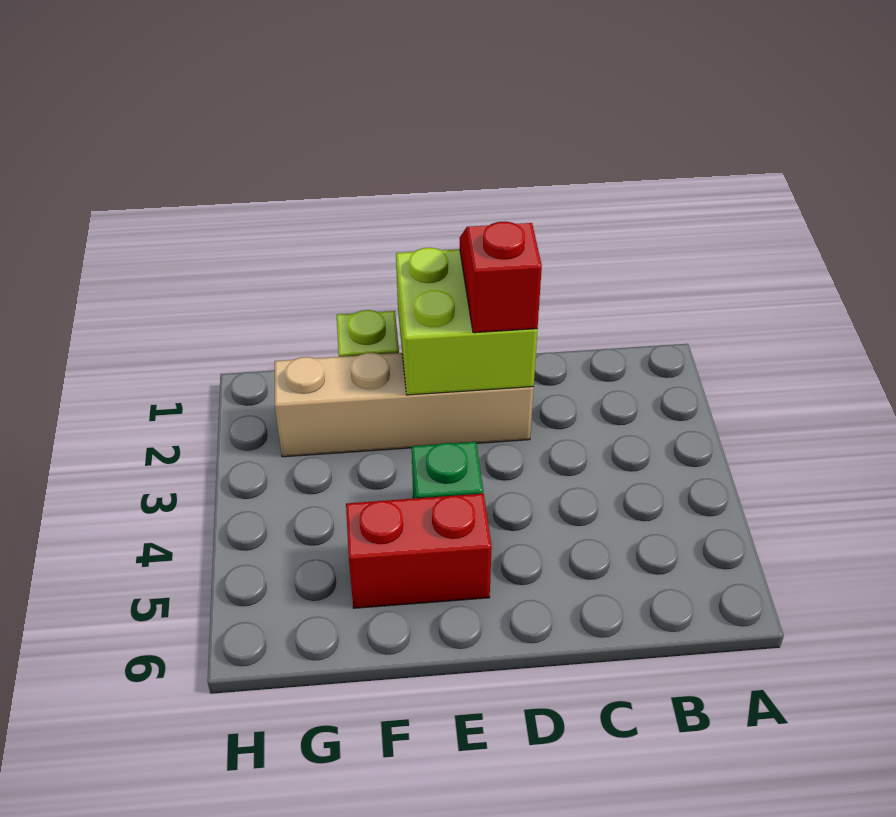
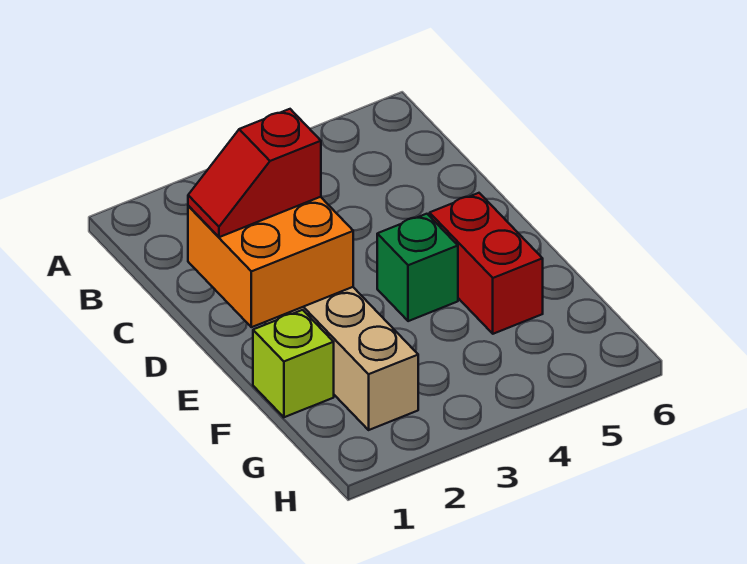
lime brick D1:E2 level 2 -> orange brick D1:E2 level 2

